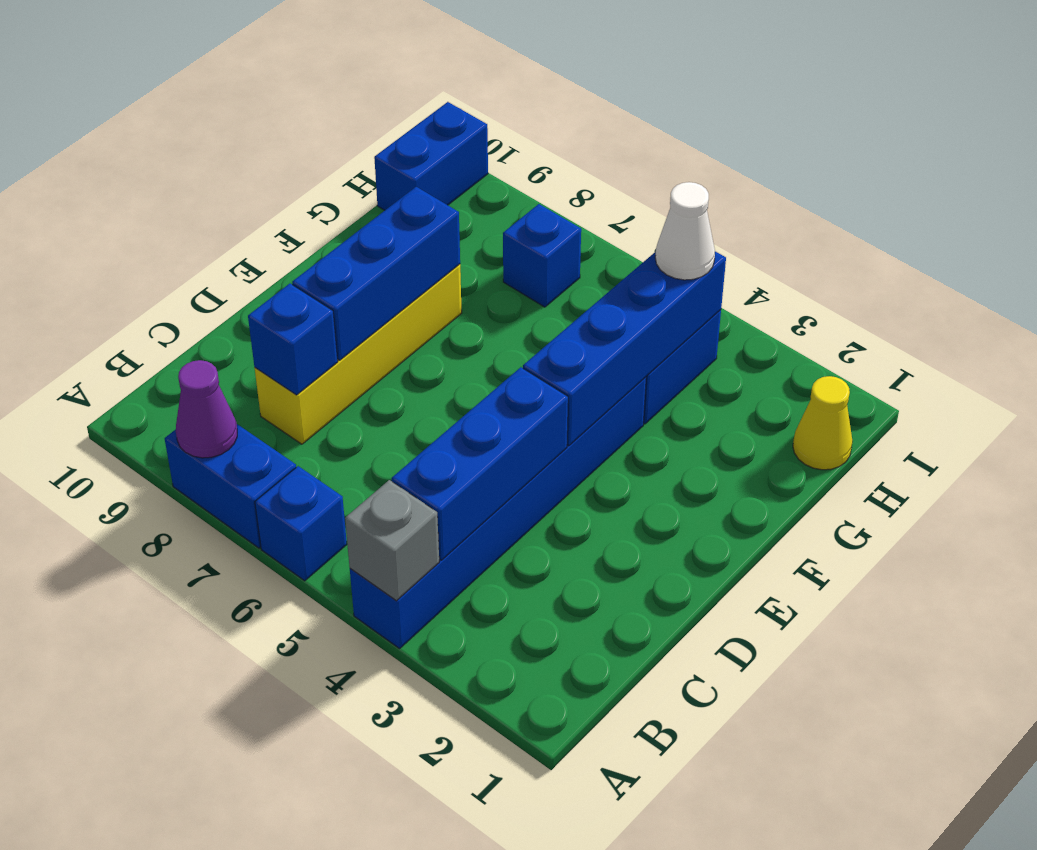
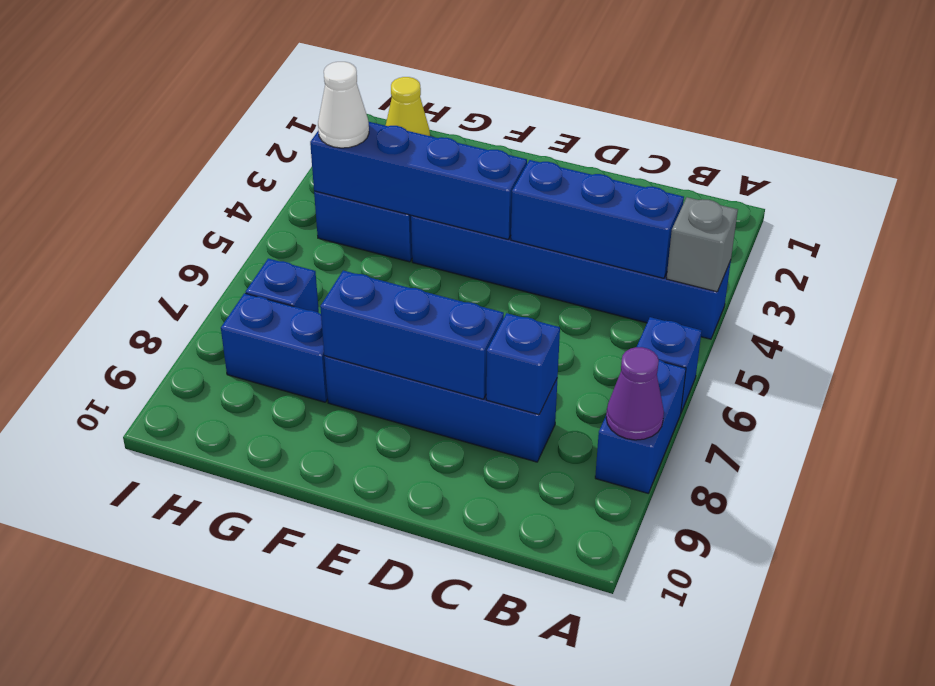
yellow brick C8:F8 level 1 -> blue brick C8:F8 level 1
blue brick H10:I10 level 1 -> blue brick G8:H8 level 1

